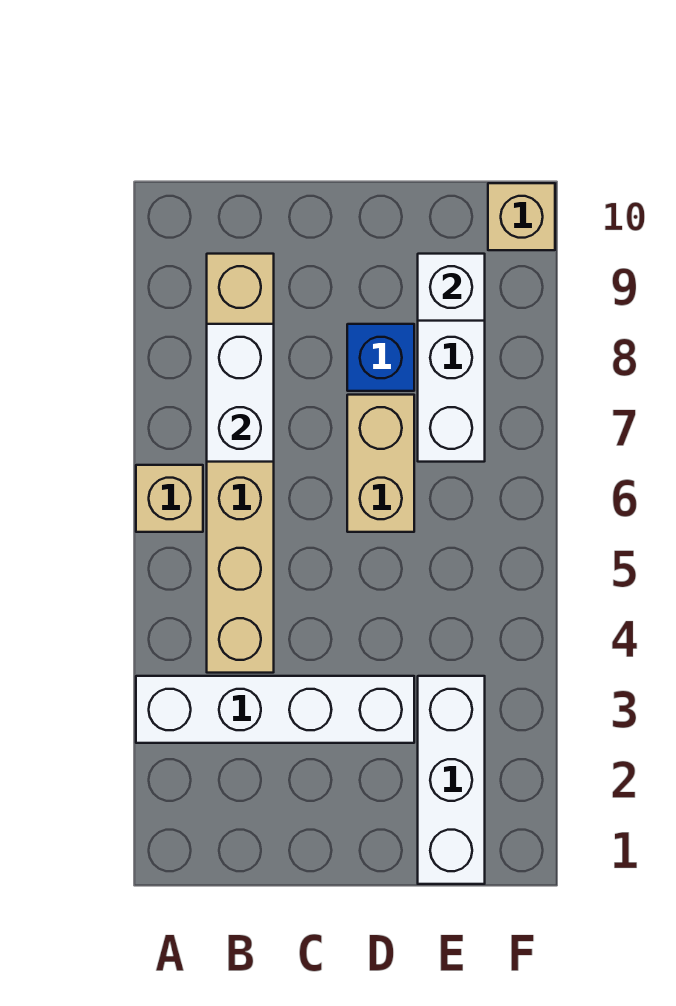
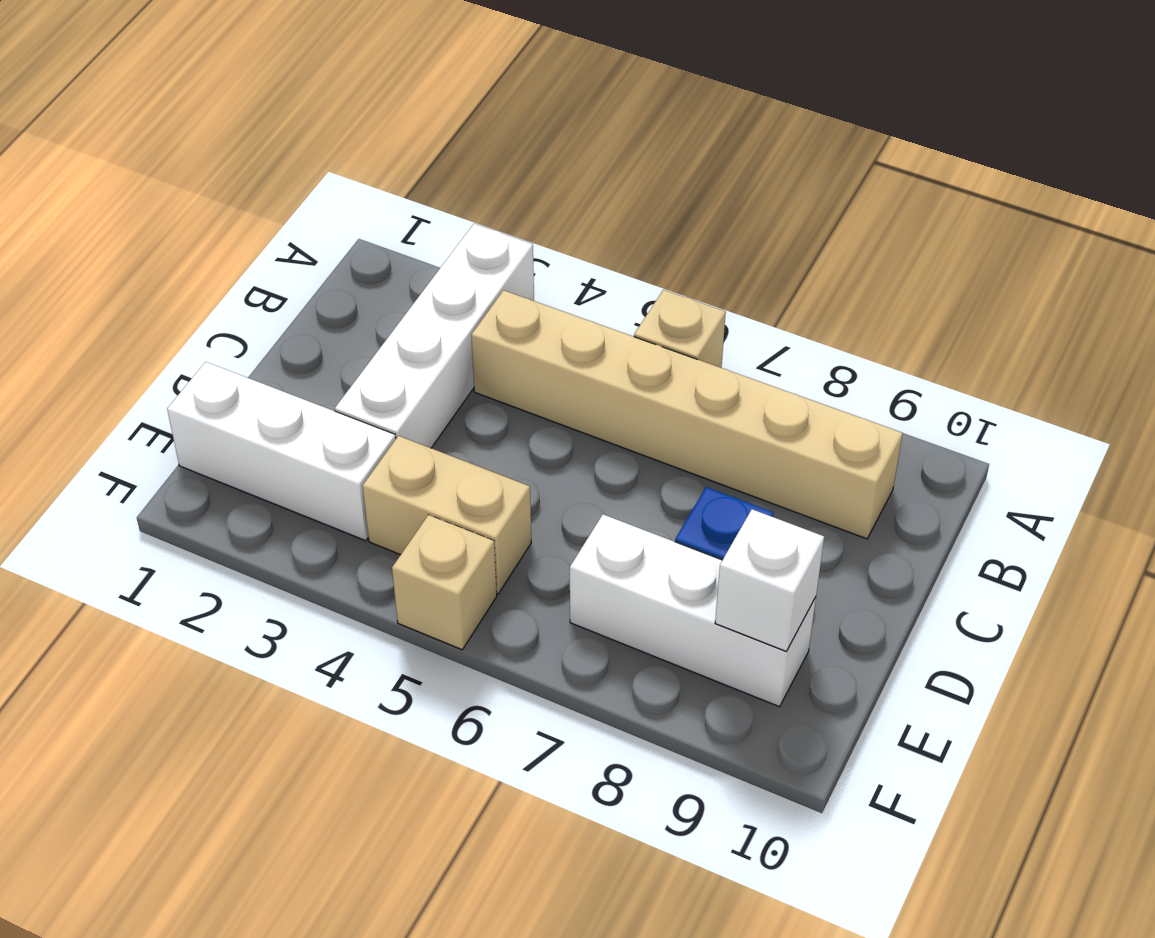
white brick B7:B8 level 2 -> none
tan brick D6:D7 level 1 -> tan brick E4:E5 level 1
tan brick F10 level 1 -> tan brick F5 level 1

